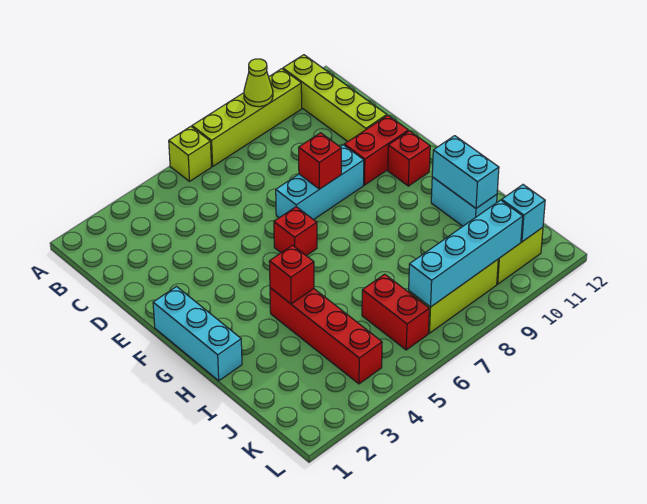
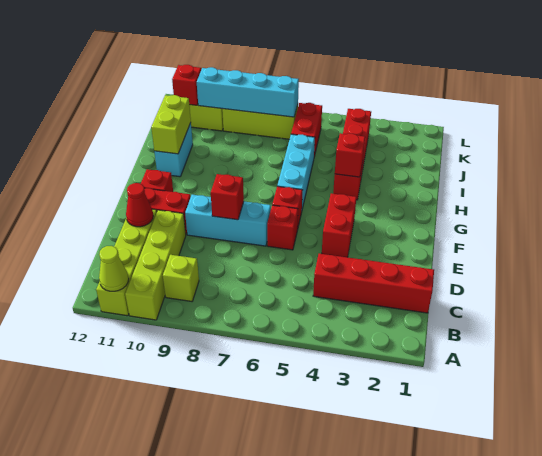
lime brick A6 level 1 -> lime brick B9 level 1
lime brick A7:A10 level 1 -> lime brick A10:D10 level 1
lime cone A9 level 2 -> lime cone A11 level 2
none -> red brick C1:C4 level 1
none -> red cone D11 level 2
none -> red brick E4:F4 level 1
none -> red brick E6 level 1
cyan brick F1:H1 level 1 -> cyan brick G6:I6 level 1
cyan brick H11:I11 level 2 -> lime brick H11:I11 level 2
cyan brick K11 level 2 -> red brick K11 level 2

